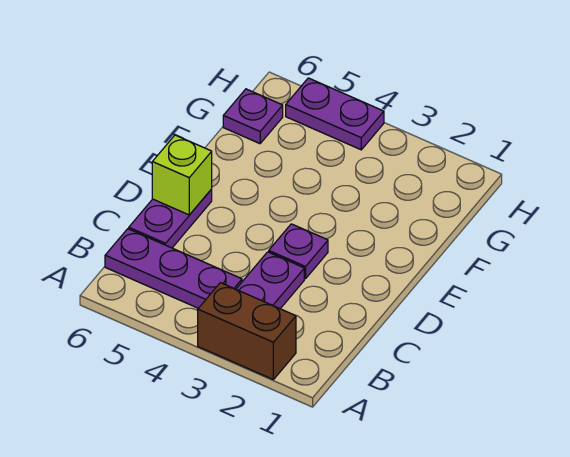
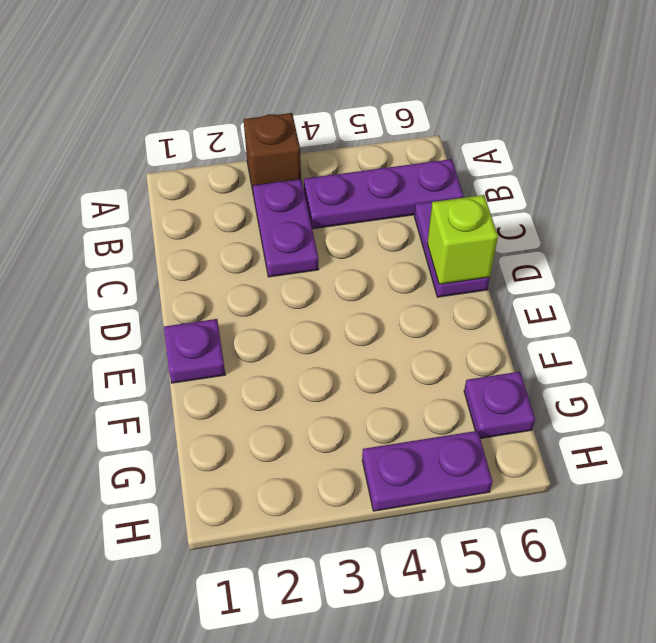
brown brick A2:A3 level 1 -> brown brick A3 level 1
purple plate D3 level 1 -> purple plate E1 level 1

